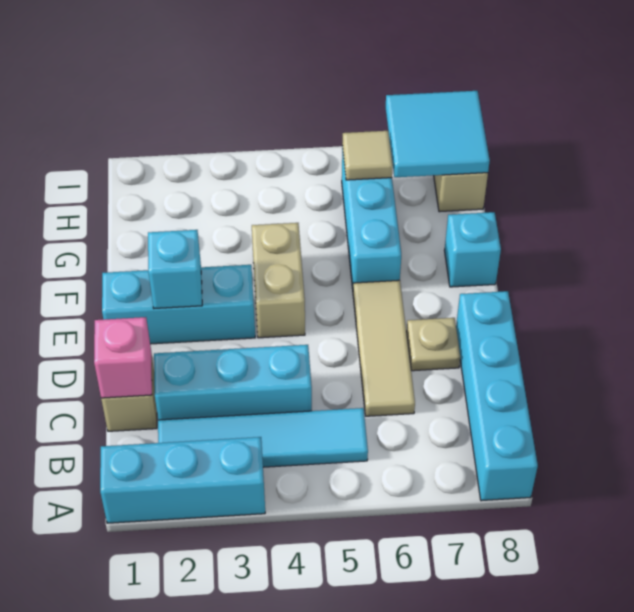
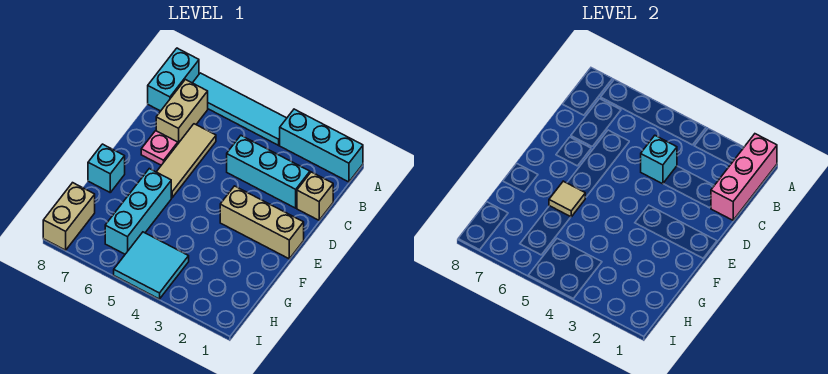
cyan brick A8:D8 level 1 -> cyan brick A8:B8 level 1
cyan tile B2:B5 level 1 -> cyan tile A4:A7 level 1
pink brick C1 level 2 -> pink brick A1:C1 level 2
tan plate D7 level 1 -> pink plate D7 level 1
cyan brick E1:E3 level 1 -> tan brick E1:E3 level 1
cyan brick E2 level 2 -> cyan brick C4 level 2
tan brick E4:F4 level 1 -> tan brick B7:C7 level 1
tan tile H6 level 2 -> tan tile F6 level 2
cyan tile H7:I8 level 2 -> cyan tile H4:I5 level 1

